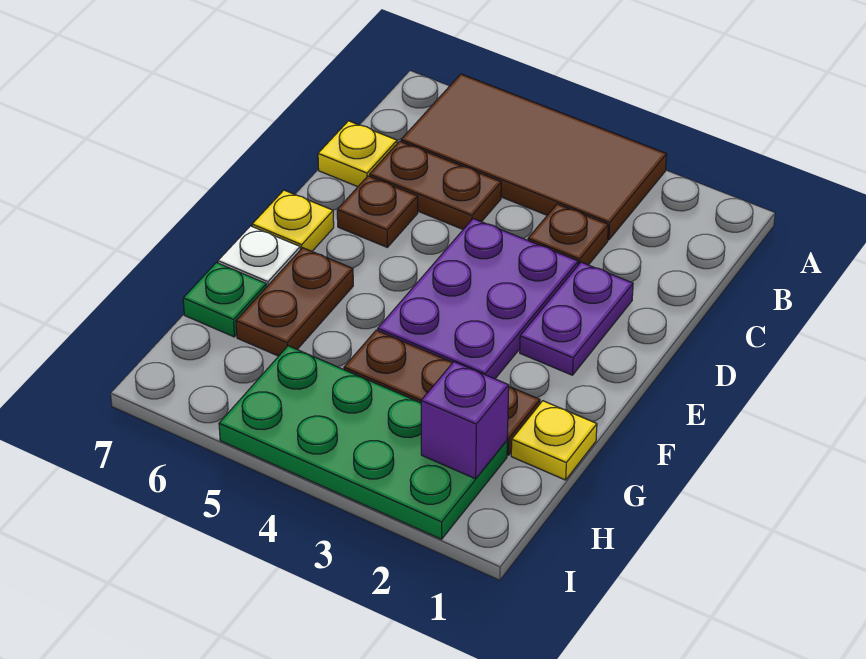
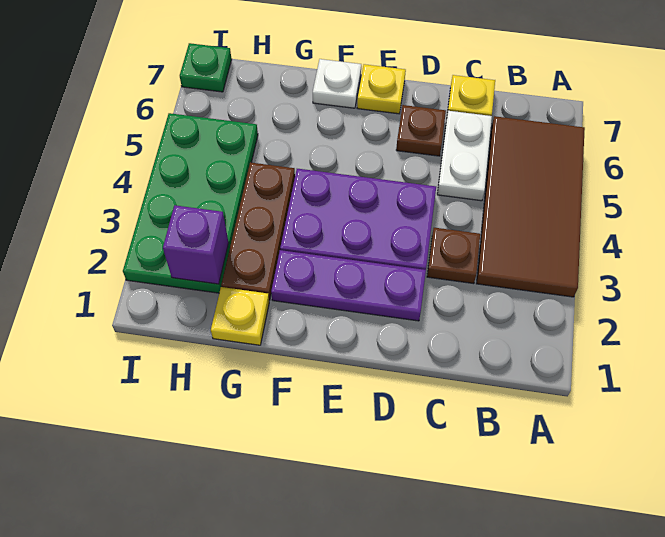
brown plate C5:C6 level 1 -> white plate C5:C6 level 1
purple plate D2:E2 level 1 -> purple plate D2:F2 level 1
brown plate F6:G6 level 1 -> none
green plate G7 level 1 -> green plate I7 level 1

